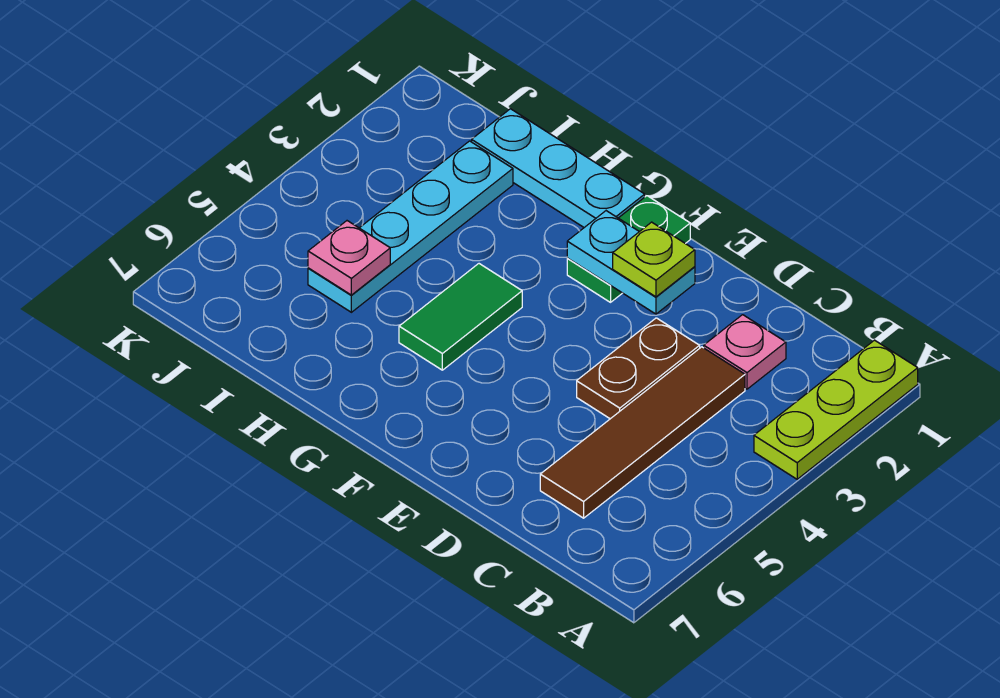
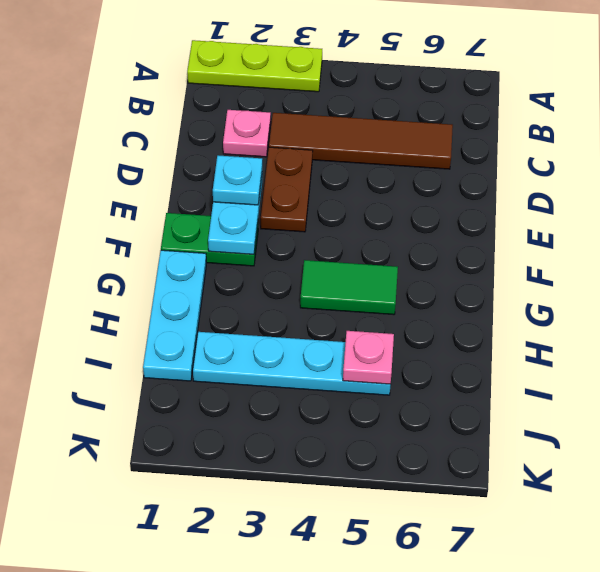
brown plate D3:D4 level 1 -> brown plate D3:E3 level 1
lime plate E2 level 3 -> cyan plate E2 level 3

